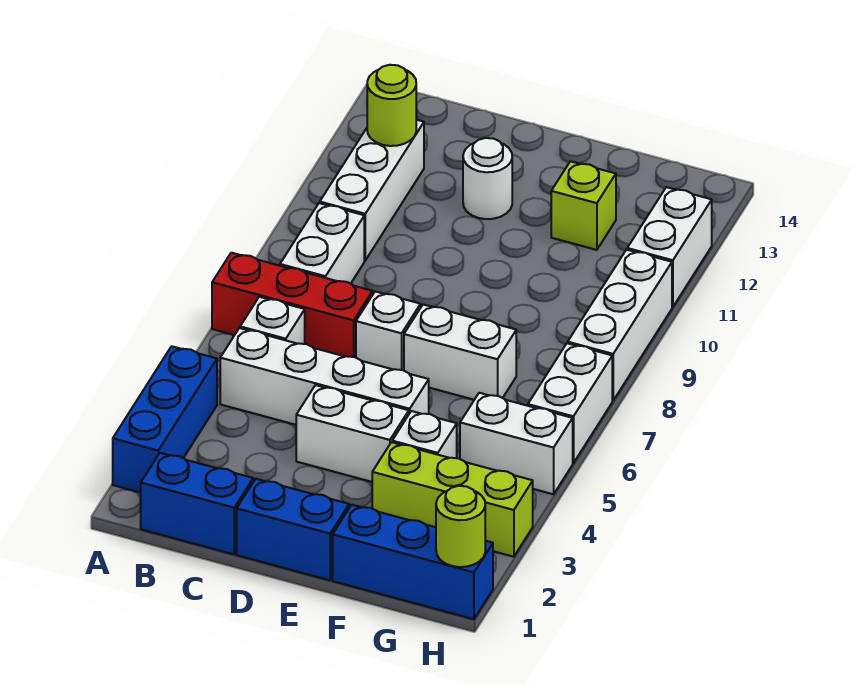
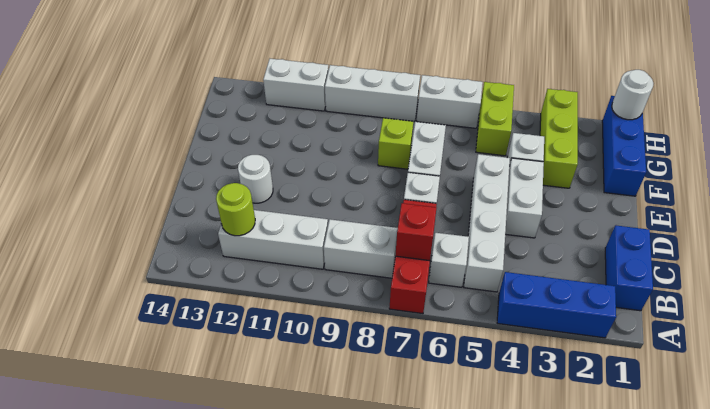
none -> red brick B7 level 2
blue brick D1:E1 level 1 -> none
lime brick F12 level 1 -> lime brick F8 level 1
white brick G5:H5 level 1 -> lime brick G5:H5 level 1
lime round brick H1 level 2 -> white round brick H1 level 2

